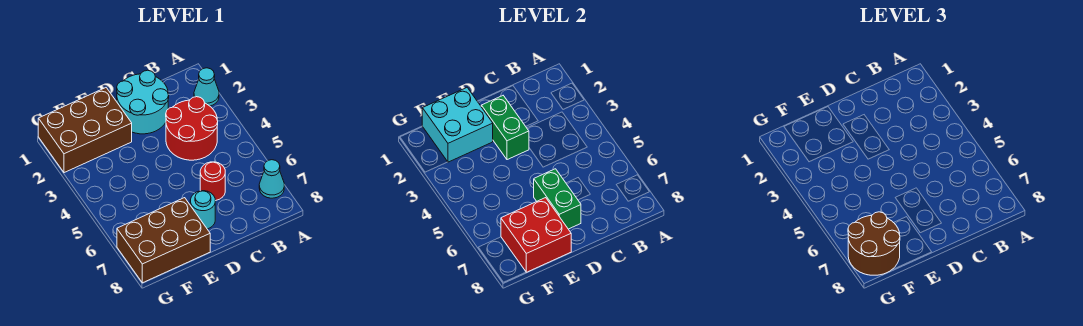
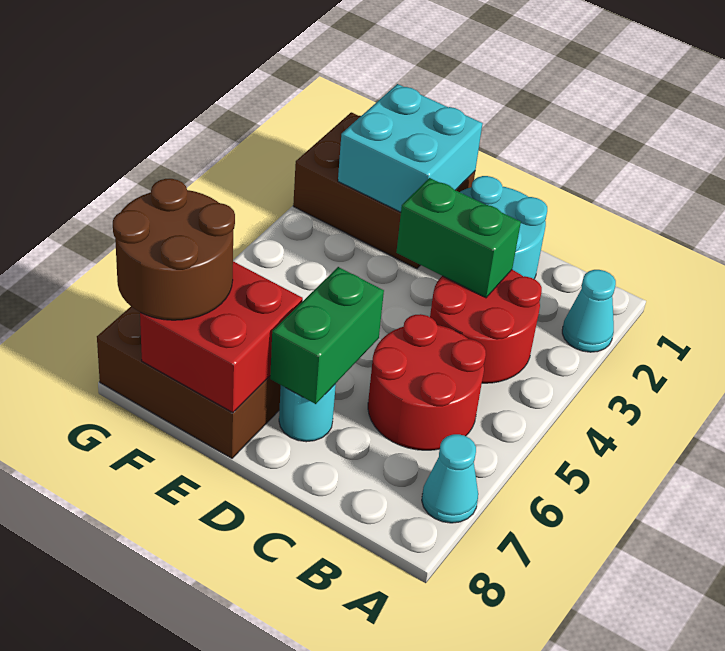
red round brick C6 level 1 -> red round brick B5:C6 level 1
green brick D2:D3 level 2 -> green brick C3:D3 level 2

